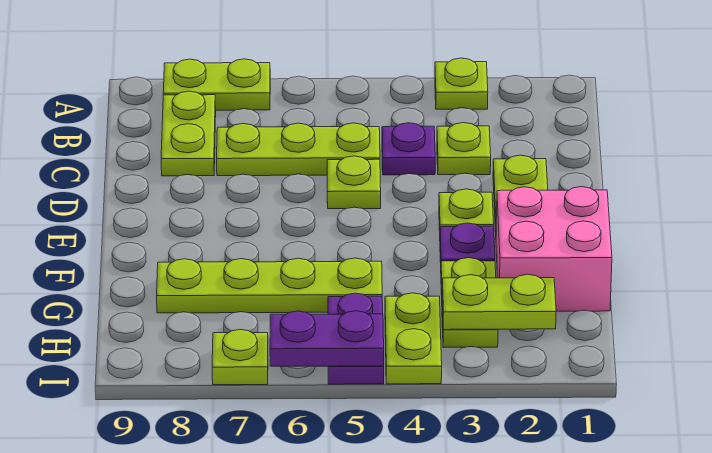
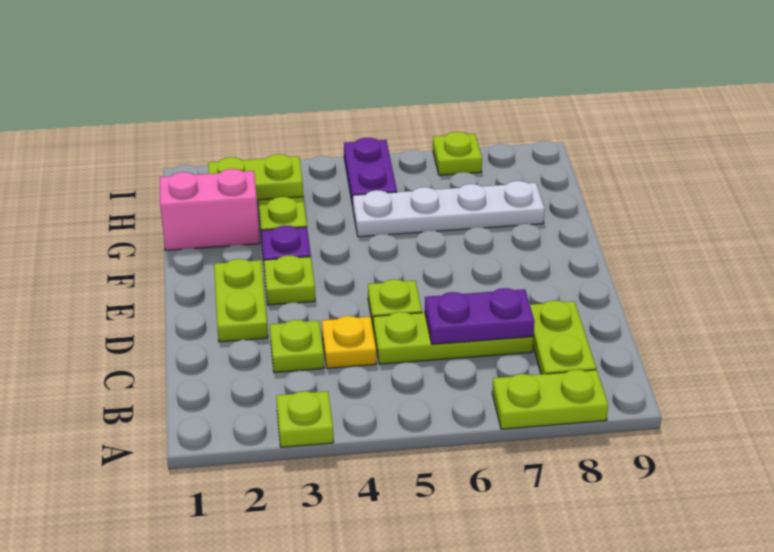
purple plate C4 level 1 -> yellow plate C4 level 1
pink brick F1:G2 level 1 -> pink brick G1:G2 level 1
lime plate G5:G8 level 1 -> white plate G5:G8 level 1
lime plate H4:I4 level 1 -> none
purple plate I5:I6 level 2 -> purple plate C6:C7 level 2

